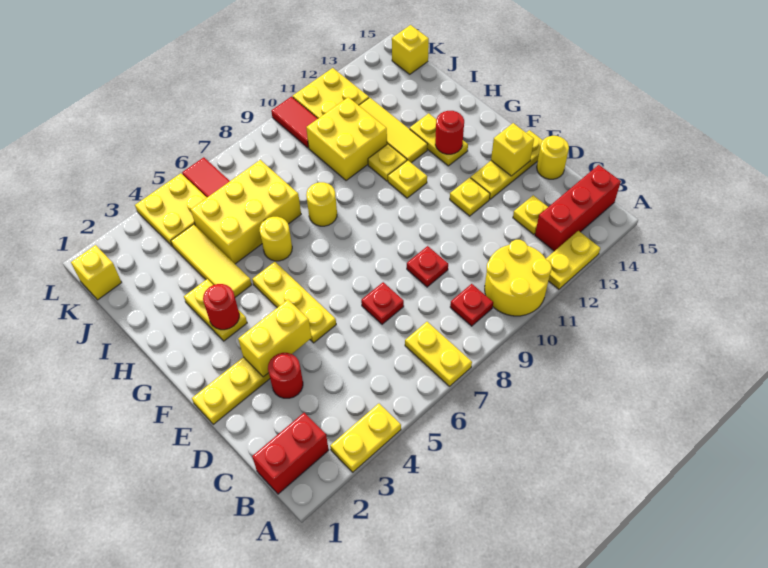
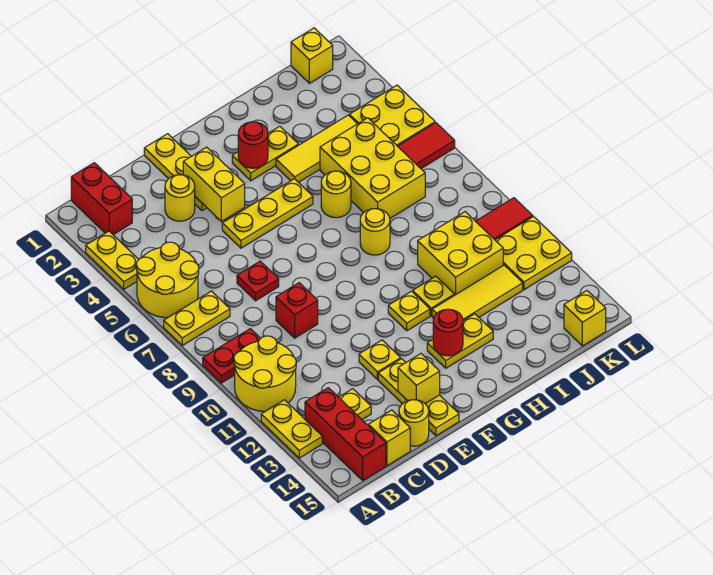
none -> yellow round brick A5:B6 level 1
red plate B9 level 1 -> red plate A9:B9 level 1
none -> yellow brick C15 level 1
red round brick D3 level 1 -> yellow round brick D3 level 1
red plate D9 level 1 -> red brick D9 level 1

